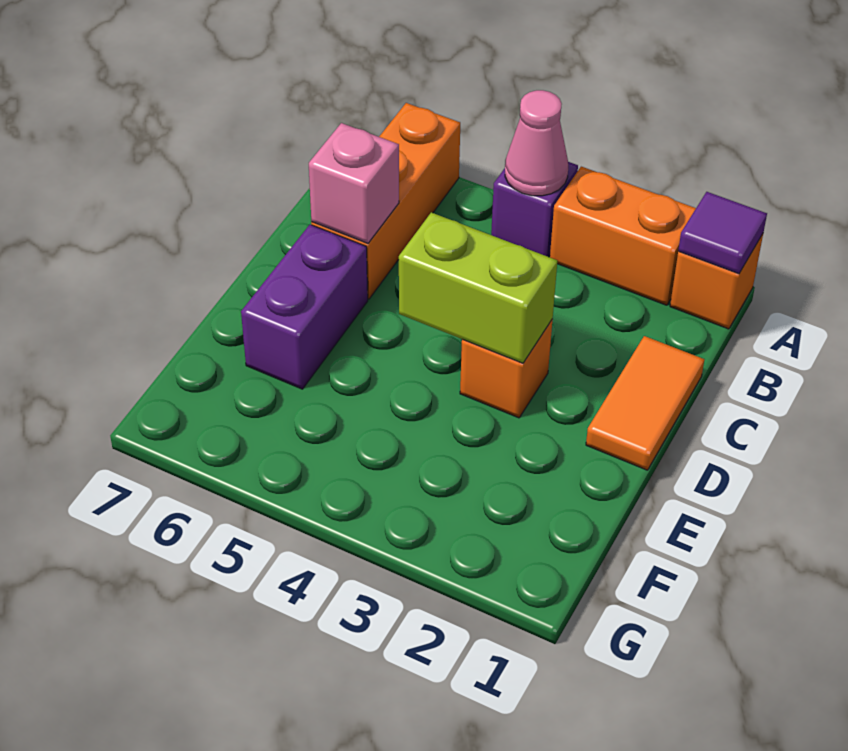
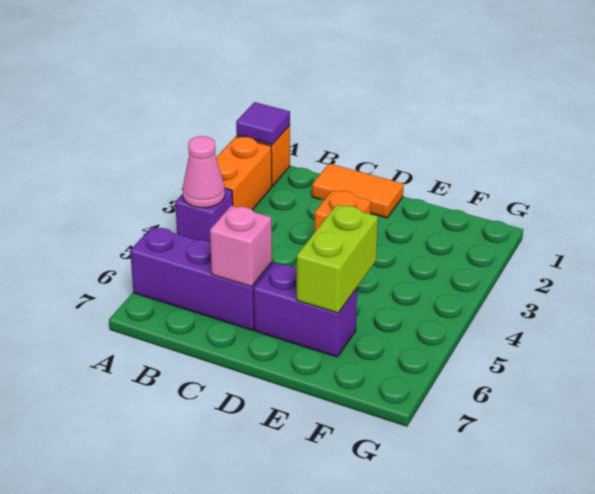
orange brick A6:C6 level 1 -> purple brick A6:C6 level 1
lime brick D3:D4 level 2 -> lime brick E5:E6 level 2

